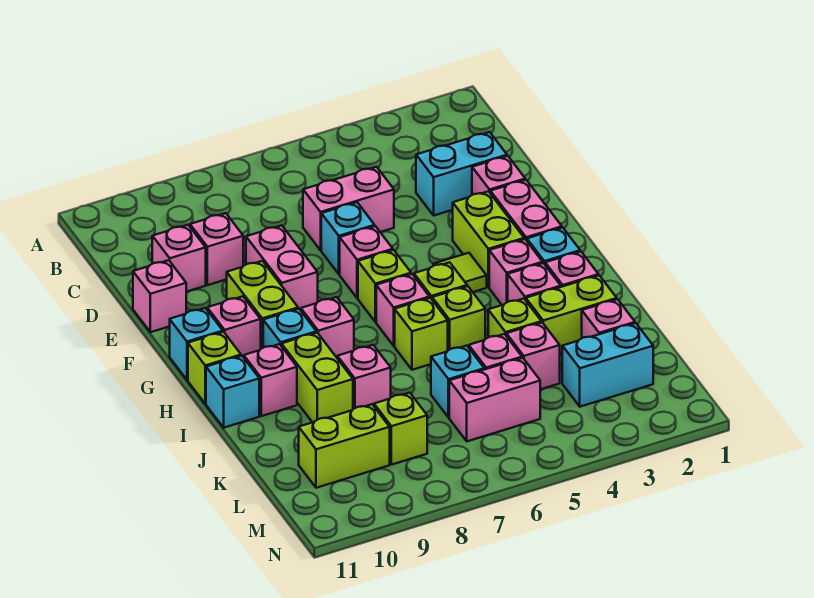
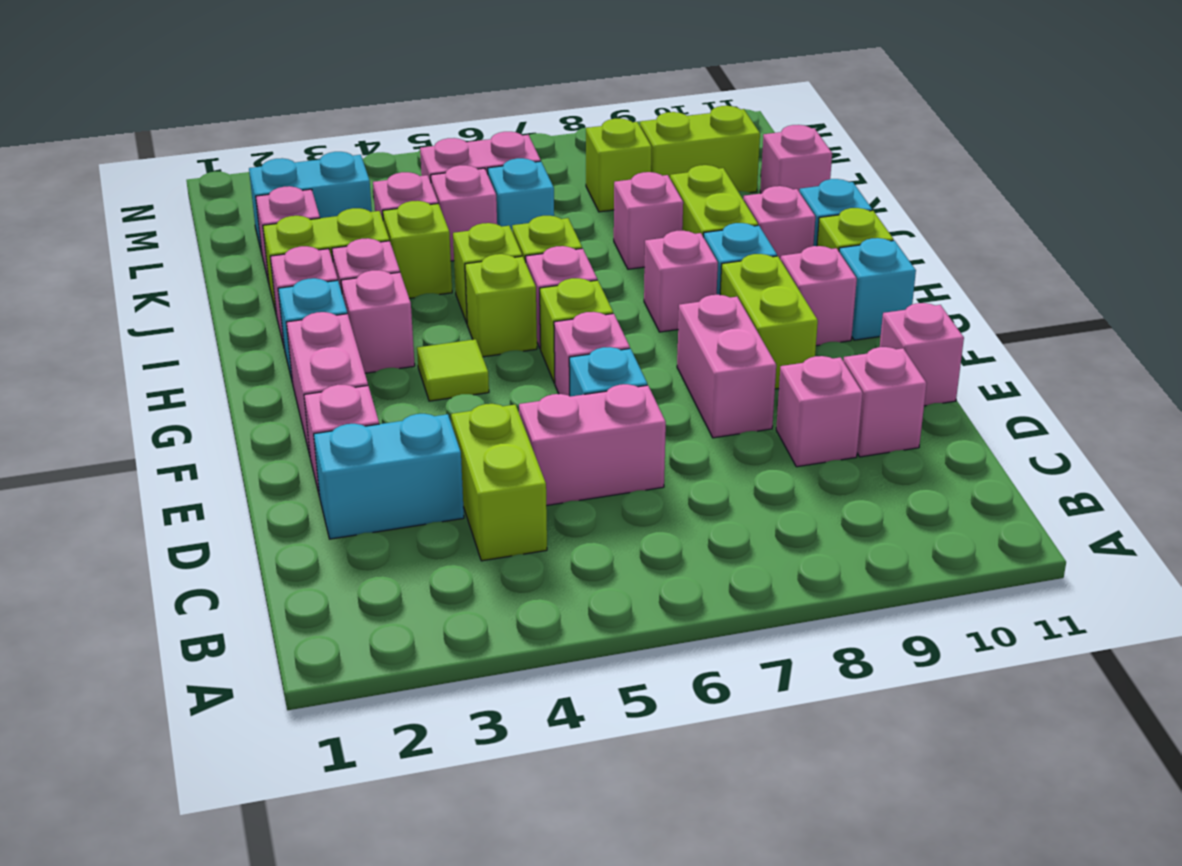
lime brick F3:G3 level 1 -> lime brick C4:D4 level 1
none -> pink brick K11 level 1

